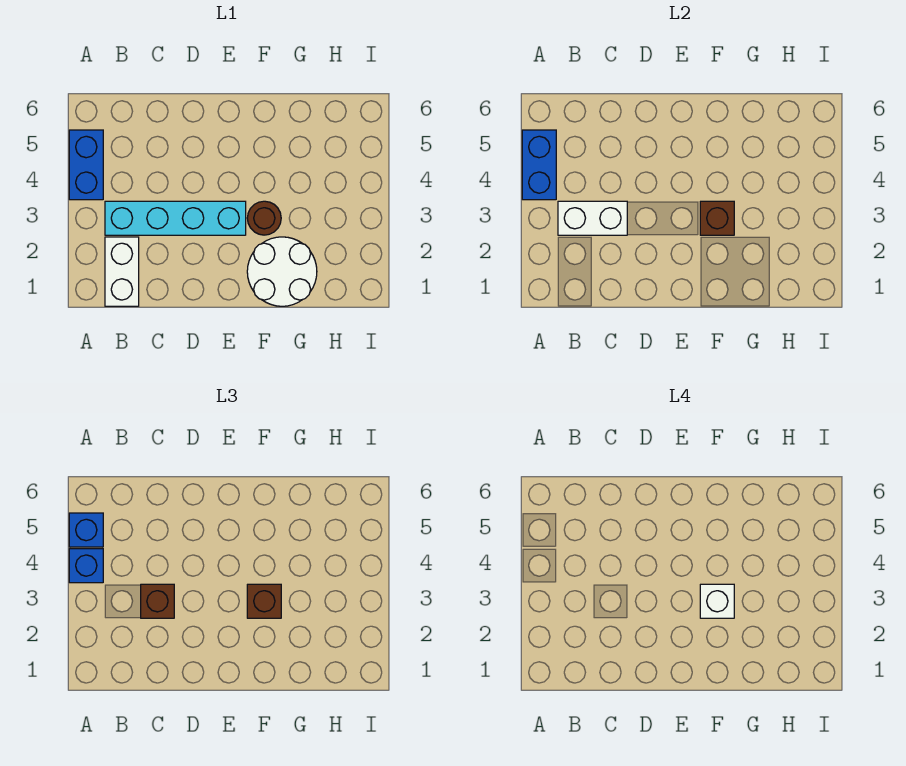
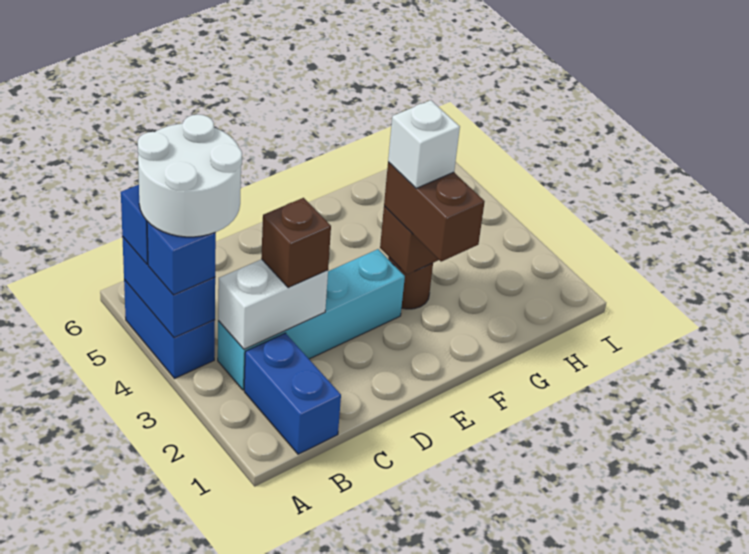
white brick B1:B2 level 1 -> blue brick B1:B2 level 1
white round brick F1:G2 level 1 -> white round brick A4:B5 level 4
brown brick F3 level 3 -> brown brick F2:F3 level 3

